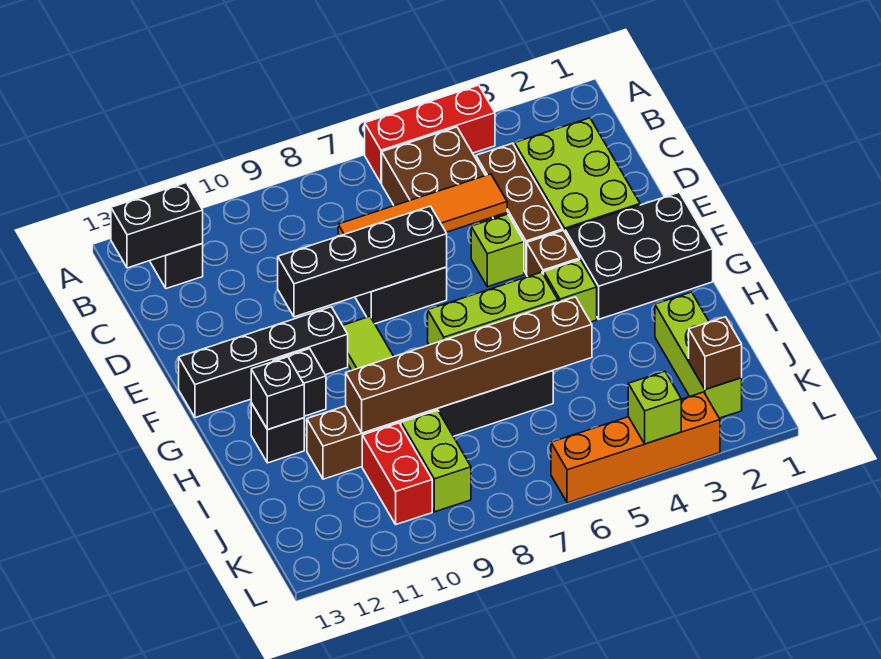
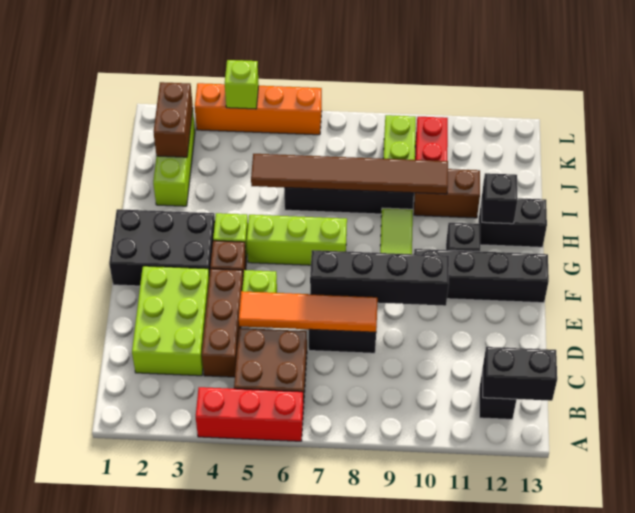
black brick H12 level 1 -> black brick H12:H13 level 1
brown brick I5:I10 level 2 -> brown tile I5:I10 level 2
brown brick K2 level 2 -> brown brick J2:K2 level 2

